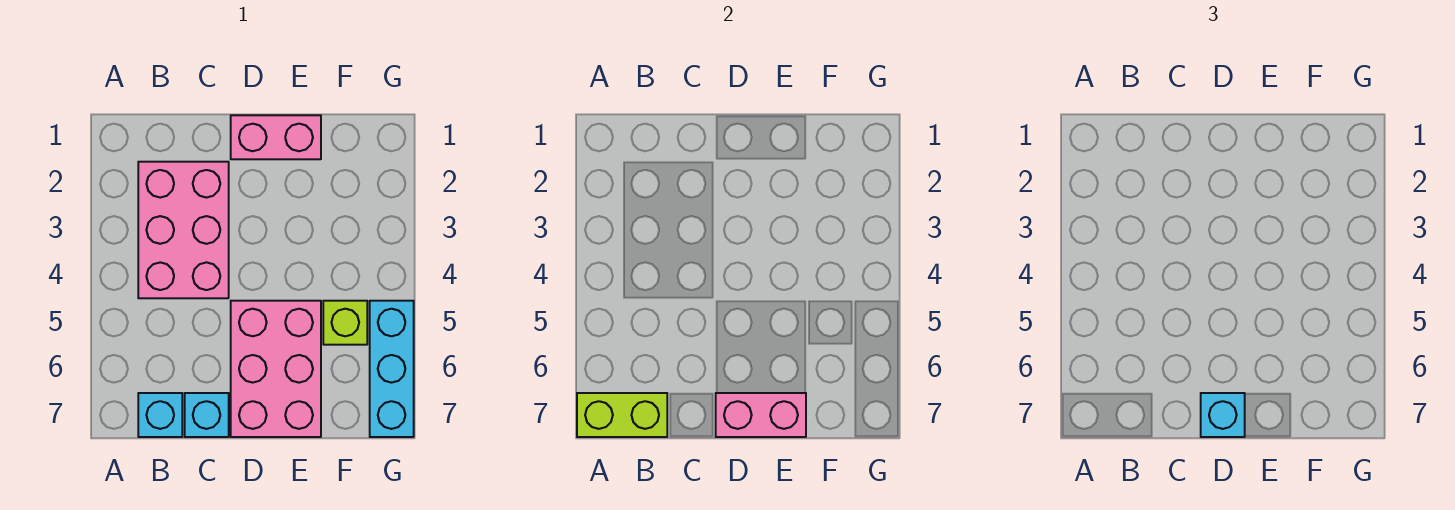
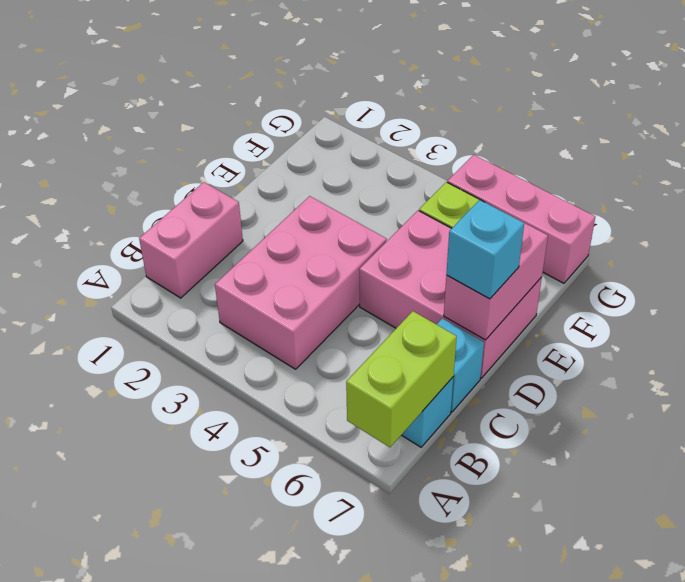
pink brick B2:C4 level 1 -> pink brick B3:D4 level 1
pink brick D1:E1 level 1 -> pink brick B1:C1 level 1
cyan brick G5:G7 level 1 -> pink brick G5:G7 level 1

